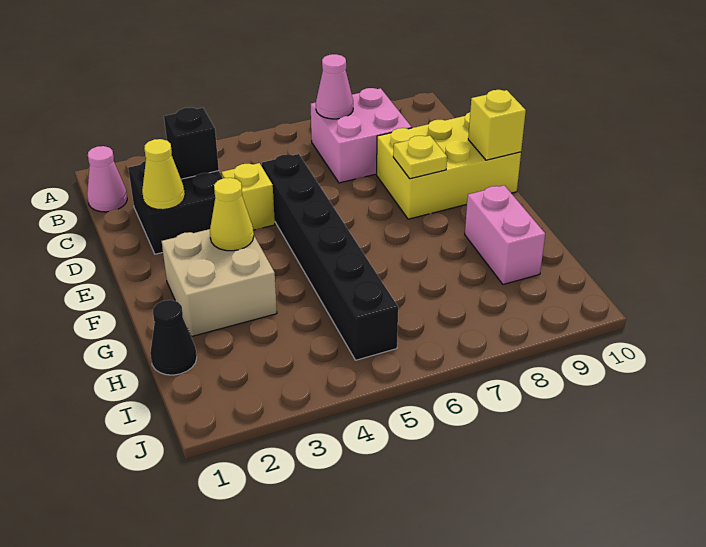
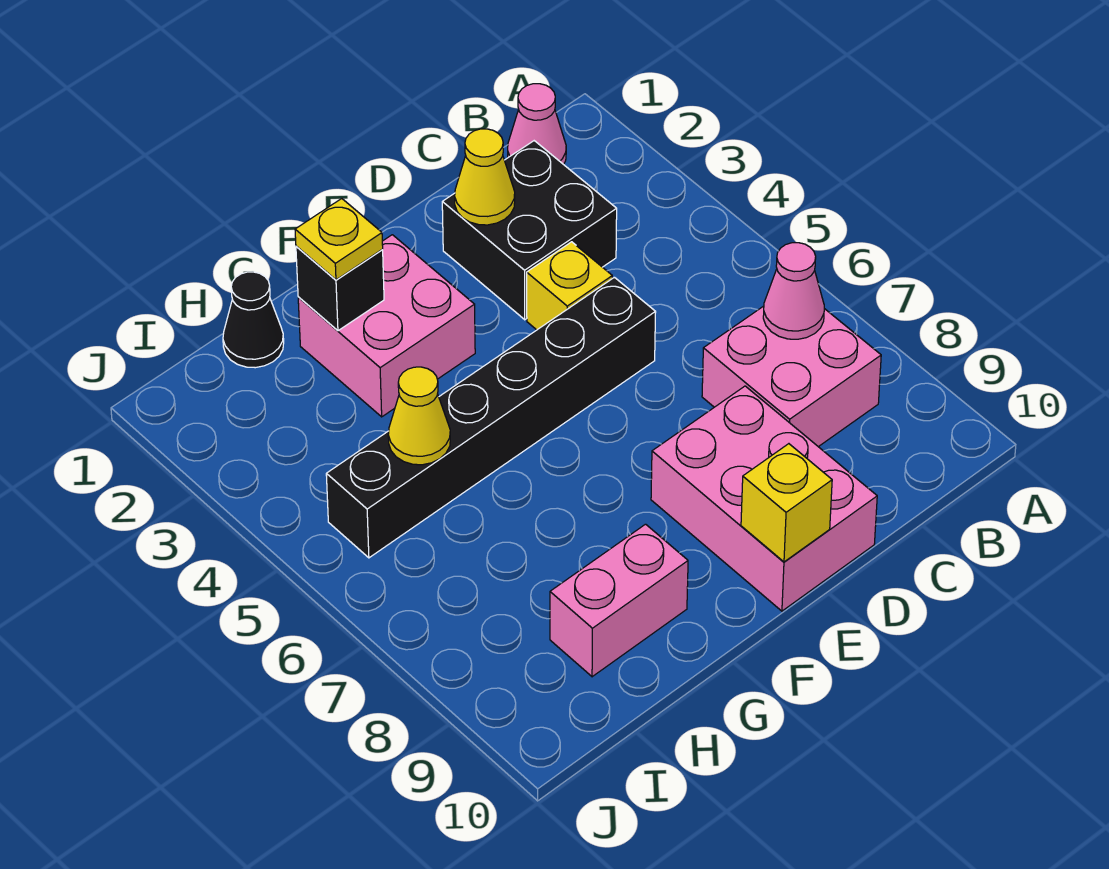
black brick C3 level 2 -> black brick G2 level 2
yellow brick D8:E10 level 1 -> pink brick D8:E10 level 1
yellow plate E8 level 2 -> yellow plate G2 level 3
tan brick F2:G3 level 1 -> pink brick F2:G3 level 1
yellow cone F3 level 2 -> yellow cone H5 level 2

